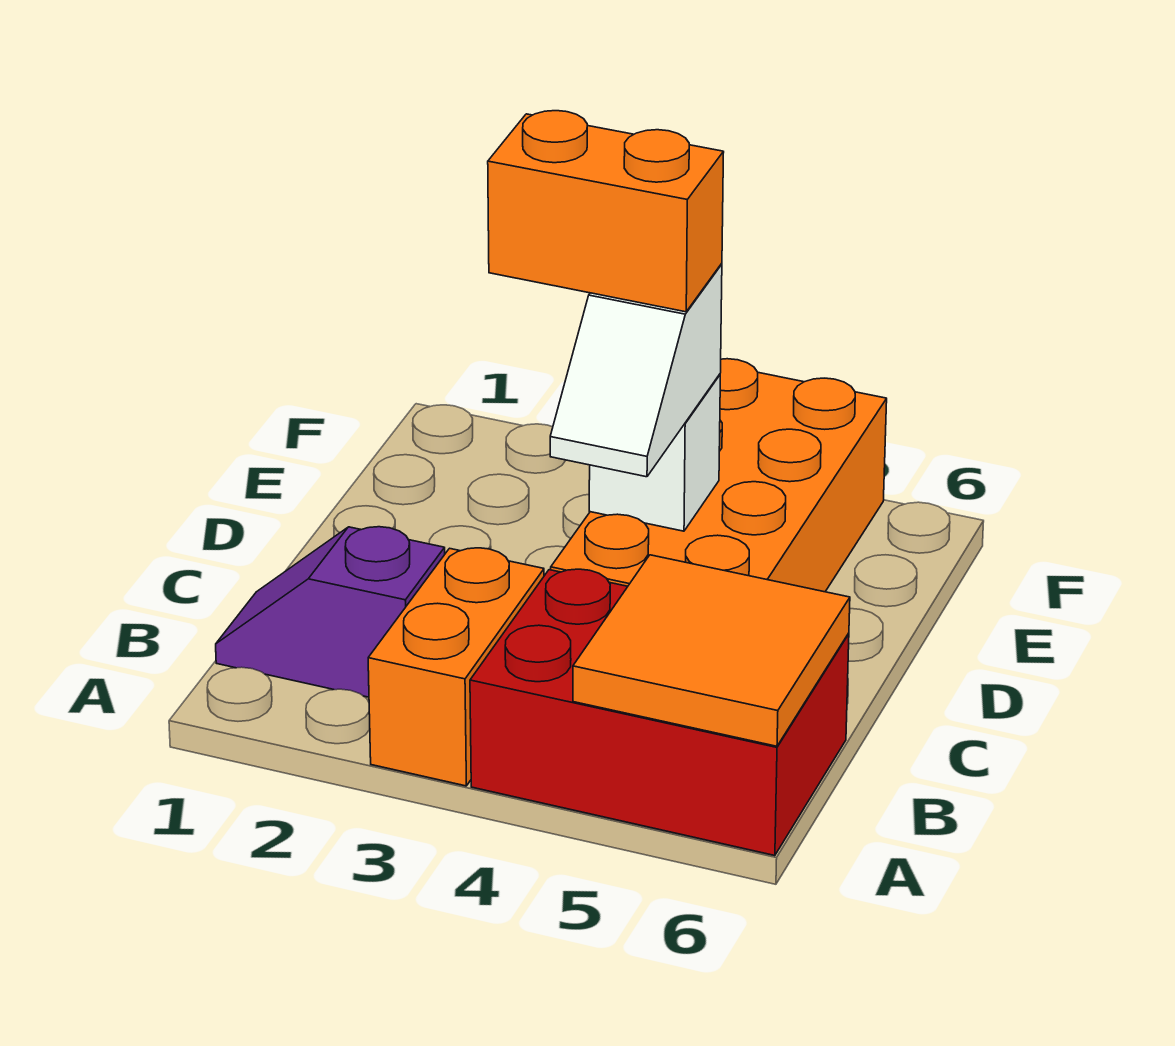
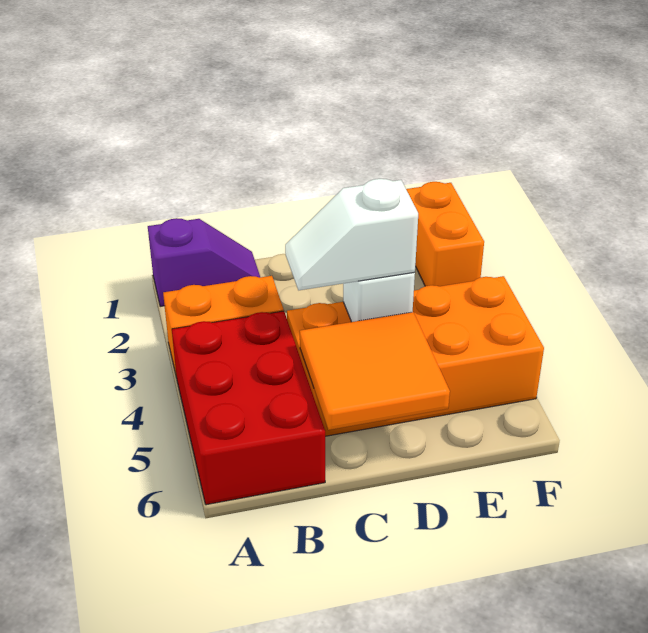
orange tile A5:B6 level 2 -> orange tile C5:D6 level 2
purple slope B1:B2 level 1 top 2 -> purple slope A1:B1 level 1 top A
orange brick D3:D4 level 4 -> orange brick F1:F2 level 1

